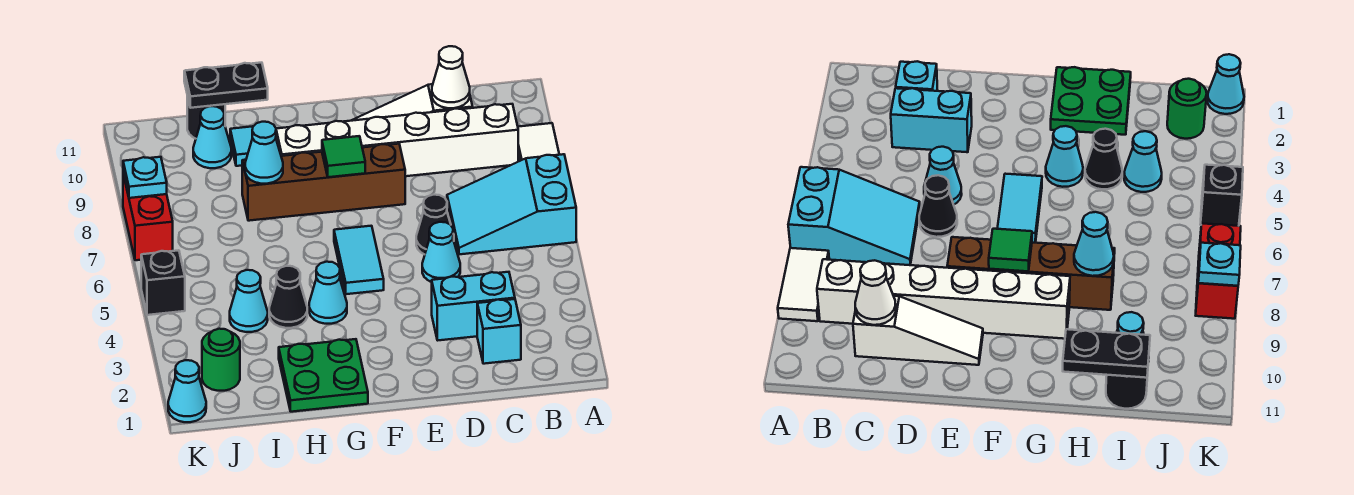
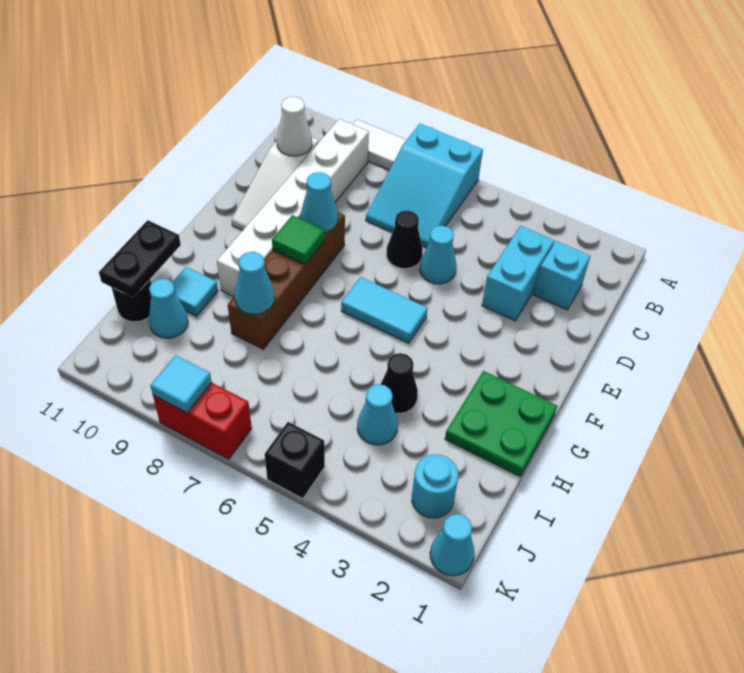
cyan cone G4 level 1 -> cyan cone E8 level 2
green round brick J2 level 1 -> cyan round brick J2 level 1
cyan plate K8 level 2 -> cyan tile K8 level 2

